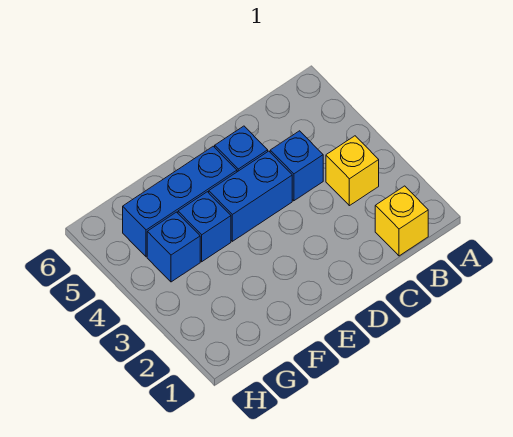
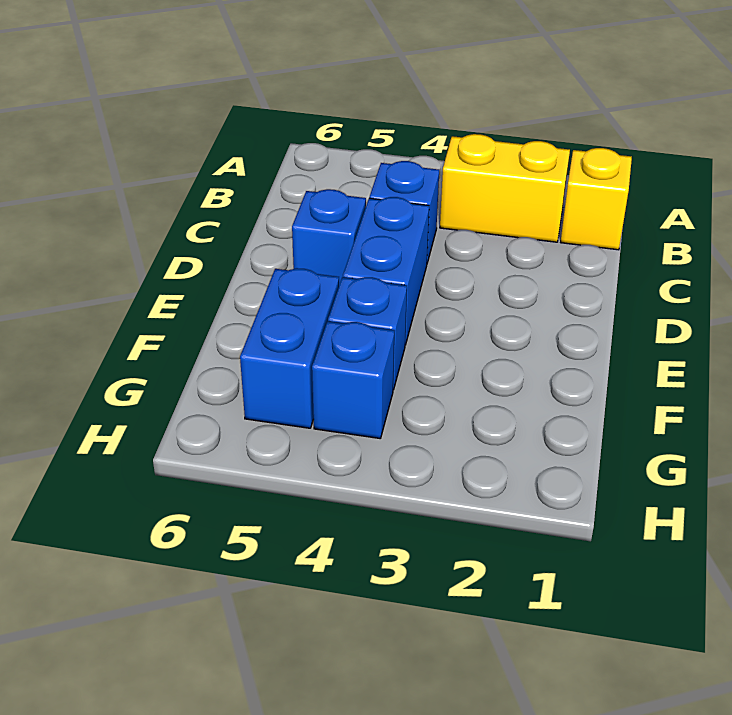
yellow brick B3 level 1 -> yellow brick B2:B3 level 1
blue brick E5:G5 level 1 -> blue brick F5:G5 level 1

